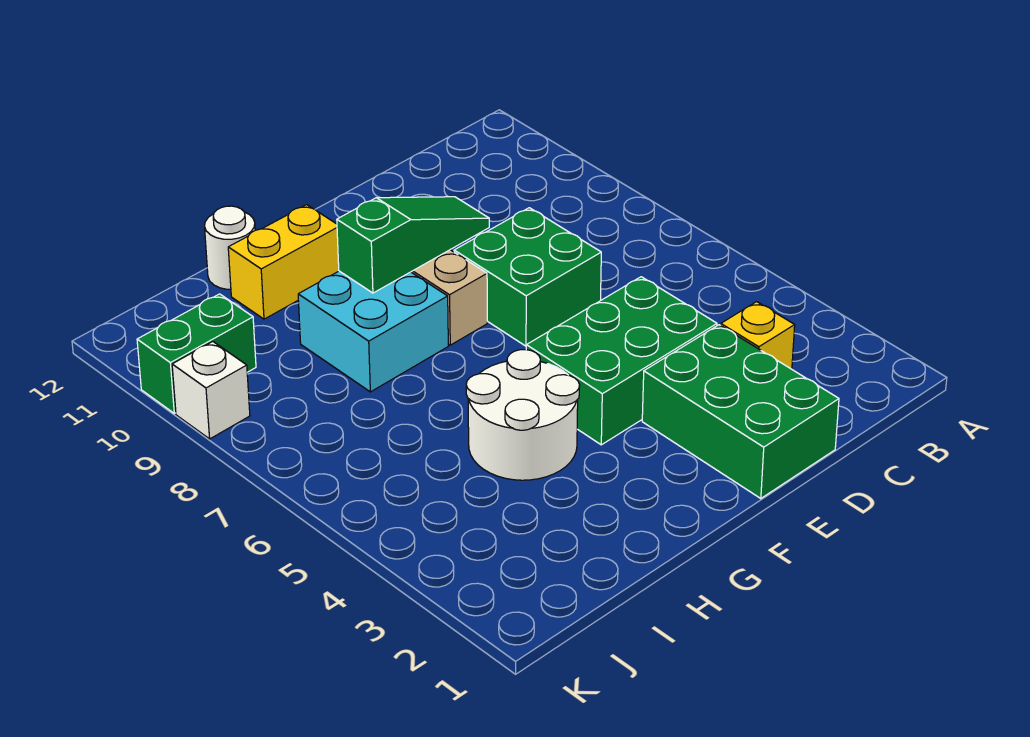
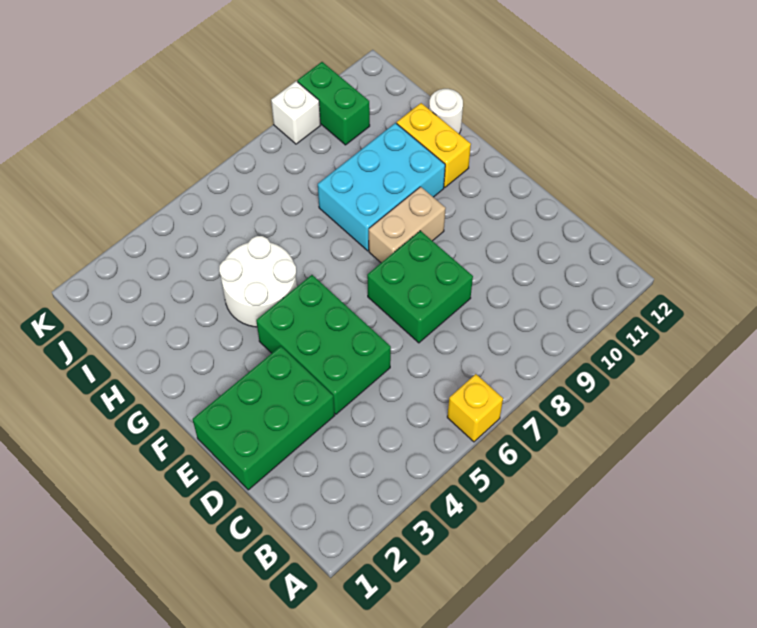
yellow brick C3 level 1 -> yellow brick A6 level 1
green slope E9:G9 level 2 top G -> none
cyan brick G8:H9 level 1 -> cyan brick G8:H10 level 1

